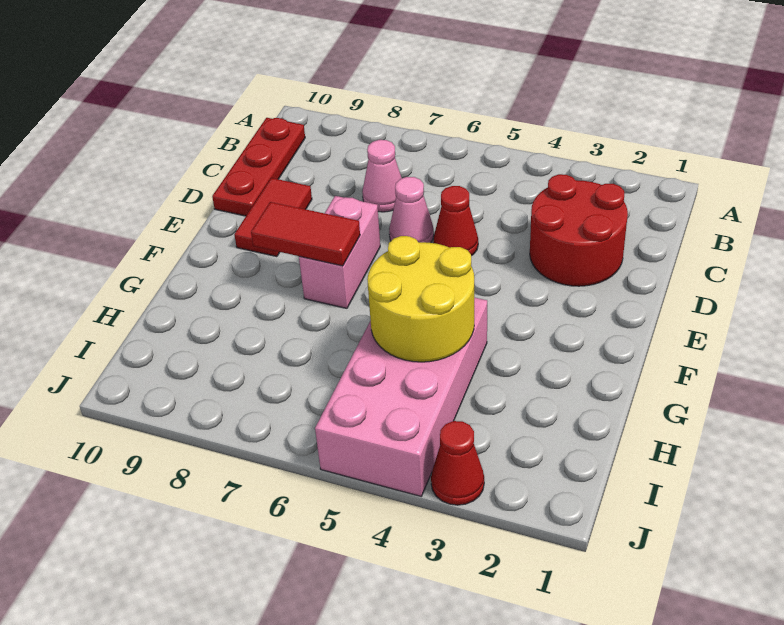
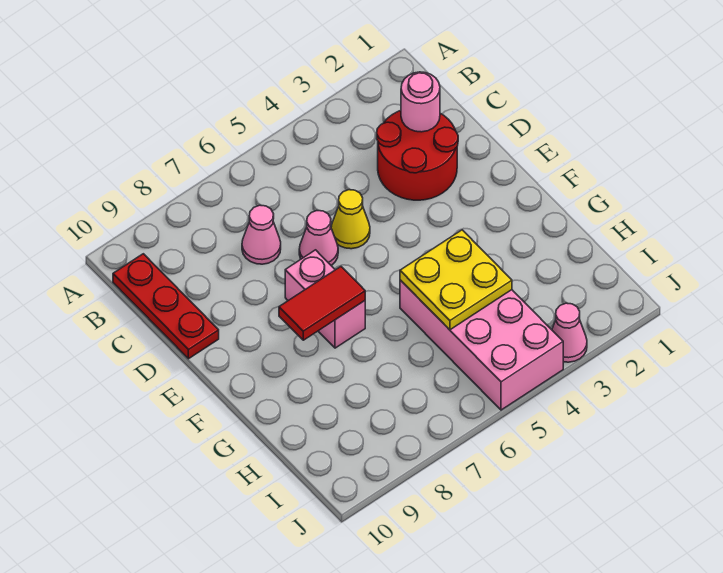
none -> pink round brick C2 level 2
red cone D5 level 1 -> yellow cone D5 level 1
red tile D9:E9 level 1 -> none
yellow round brick G4:H5 level 2 -> yellow plate G4:H5 level 2
red cone J3 level 1 -> pink cone J3 level 1

